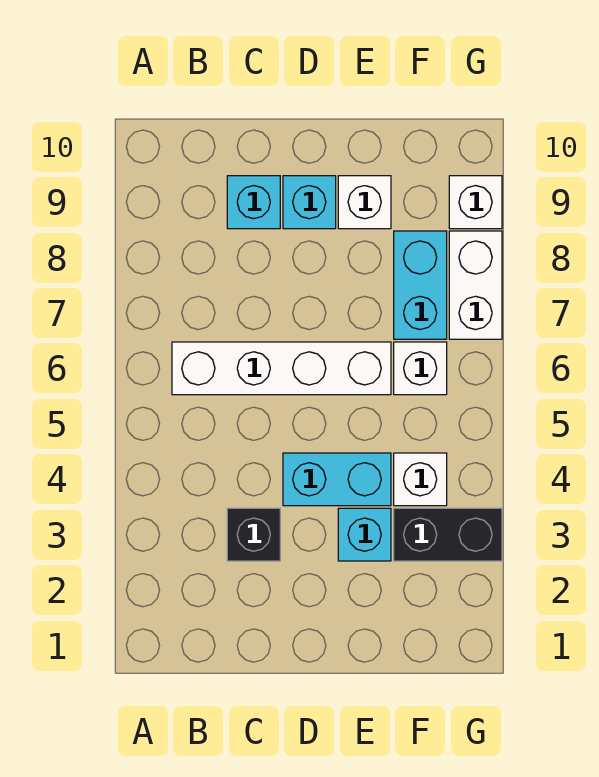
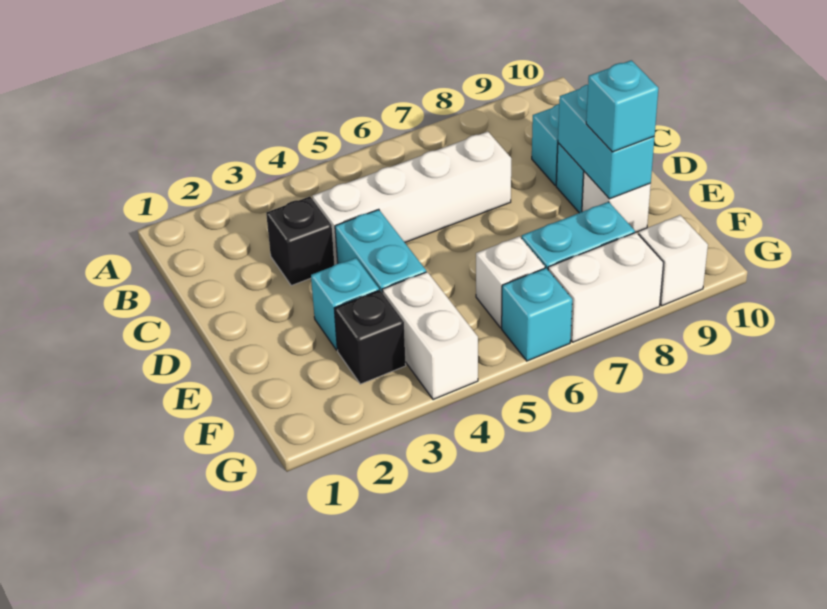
white brick B6:E6 level 1 -> white brick C4:C7 level 1
none -> cyan brick D9:E9 level 2
none -> cyan brick E9 level 3
black brick F3:G3 level 1 -> black brick F3 level 1
white brick F4 level 1 -> white brick F4:G4 level 1
none -> cyan brick G6 level 1

